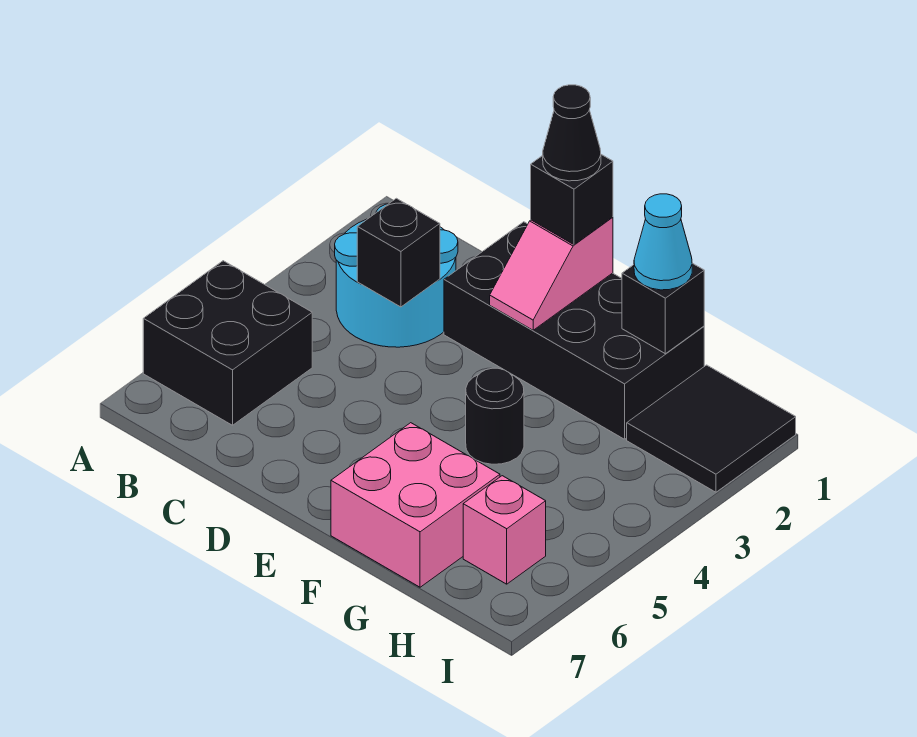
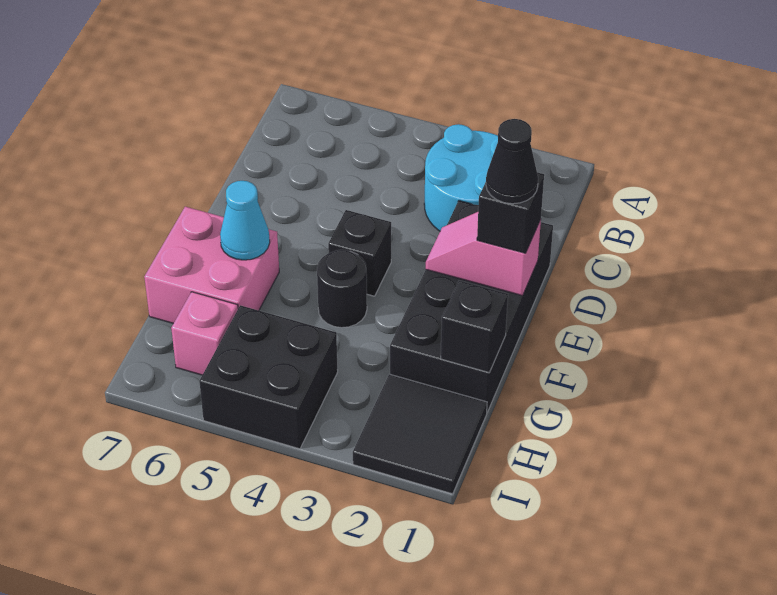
black brick A5:B6 level 1 -> black brick H4:I5 level 1
black brick C3 level 2 -> black brick E4 level 1
cyan cone G1 level 3 -> cyan cone F6 level 2

